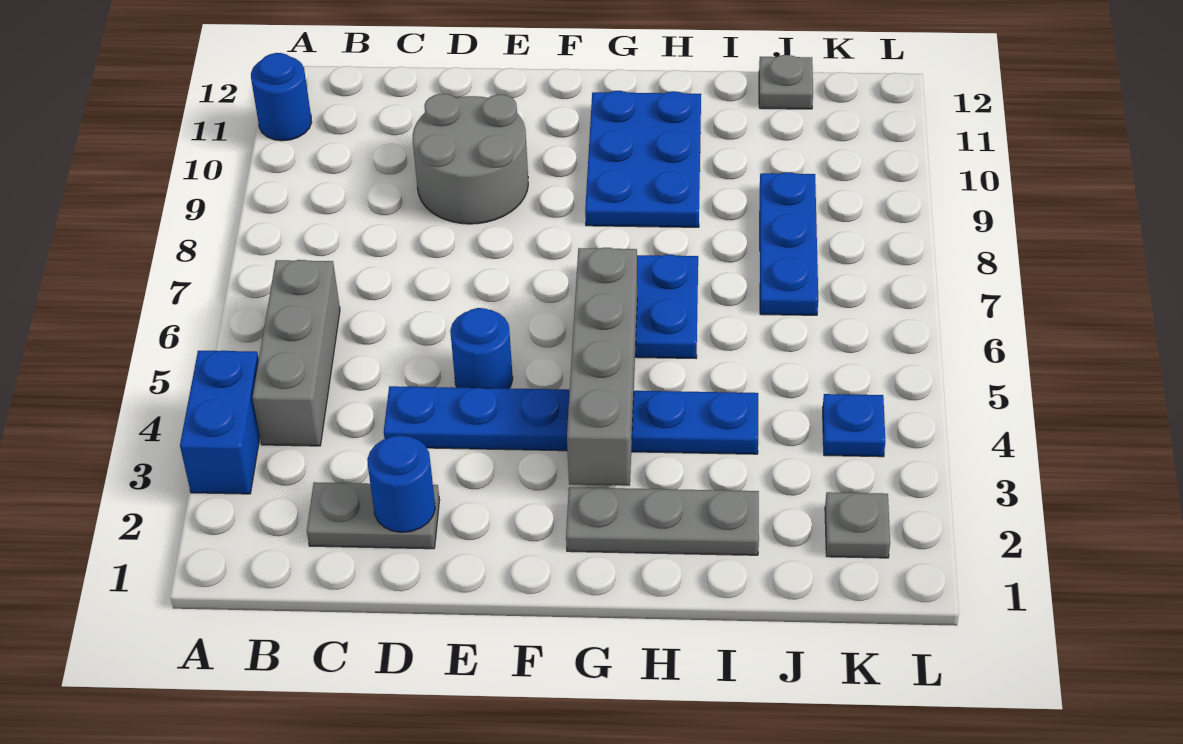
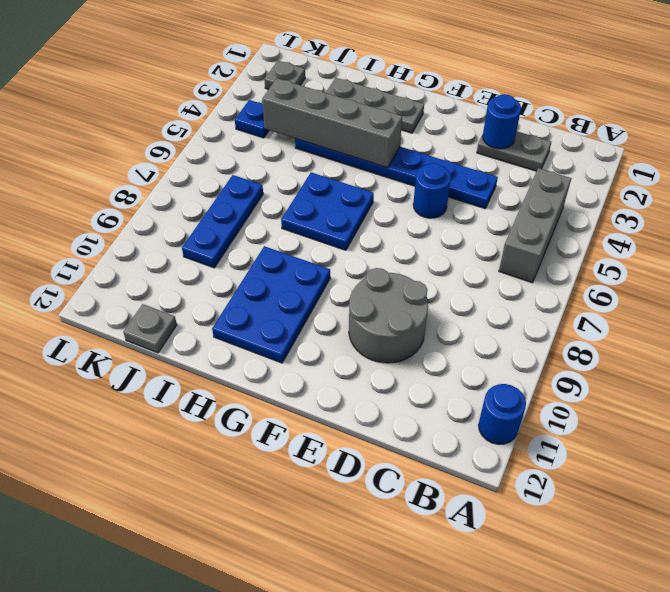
blue brick A3:A4 level 1 -> none
grey brick G3:G6 level 2 -> grey brick G4:J4 level 2

